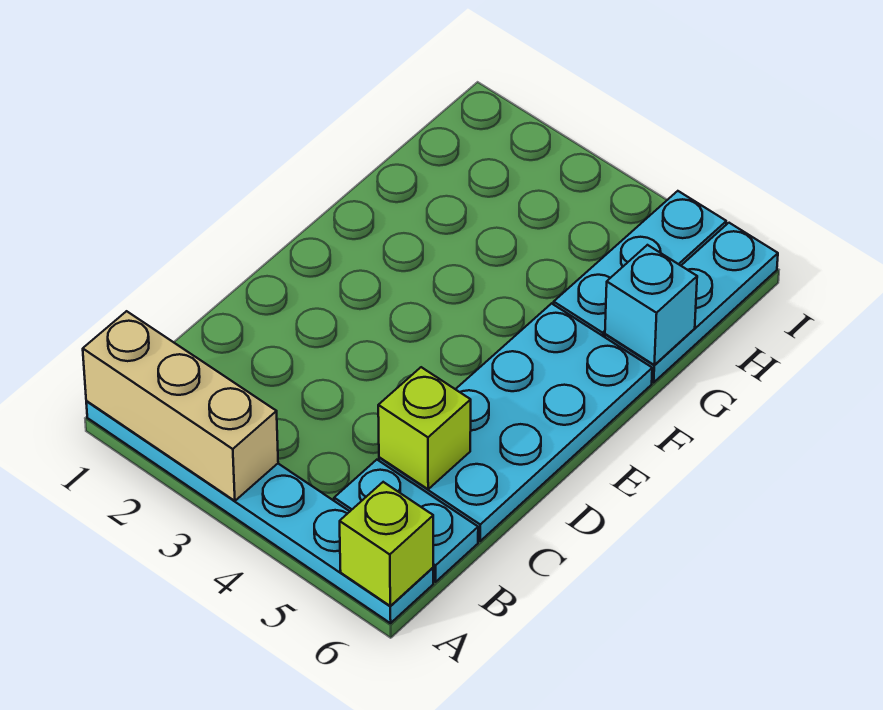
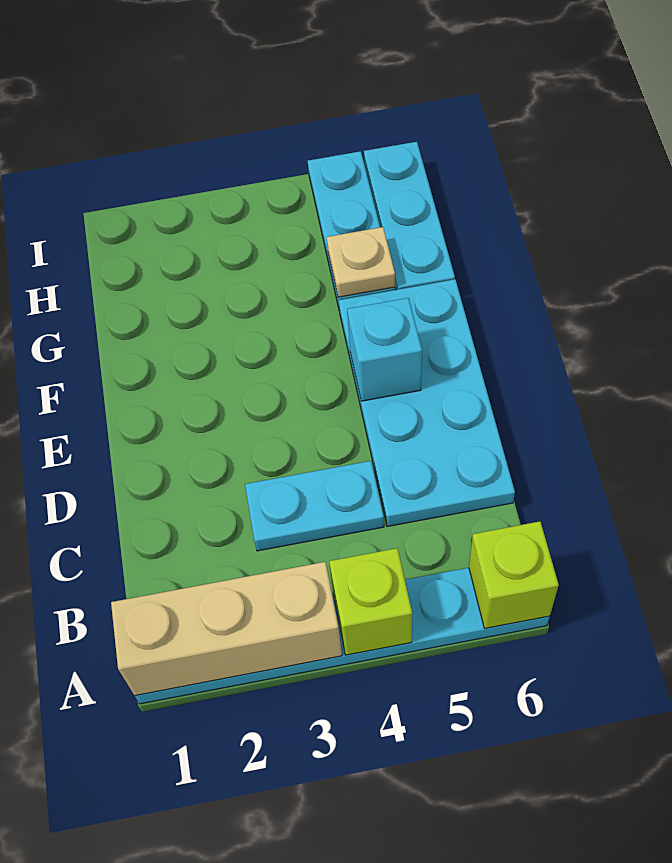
cyan plate B5:B6 level 1 -> cyan plate C3:C4 level 1
lime brick C5 level 2 -> lime brick A4 level 2
none -> tan plate G5 level 2
cyan brick G6 level 2 -> cyan brick E5 level 2

